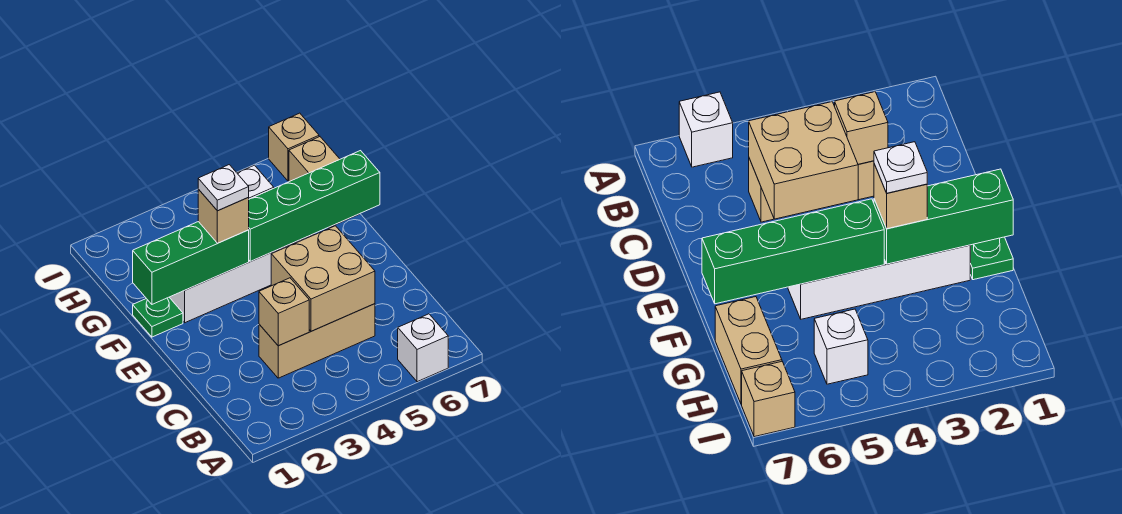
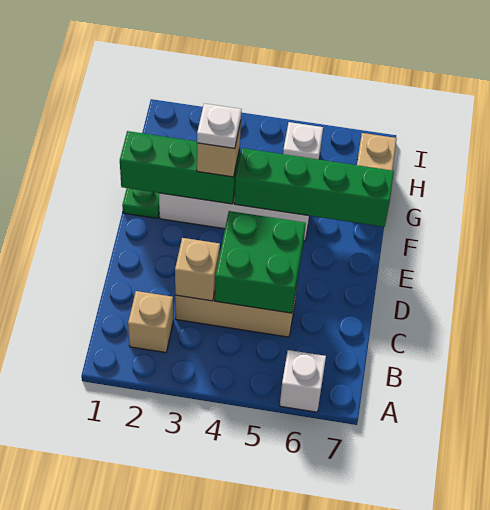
tan brick C4:D5 level 2 -> green brick C4:D5 level 2
tan brick I7 level 1 -> tan brick B2 level 1

